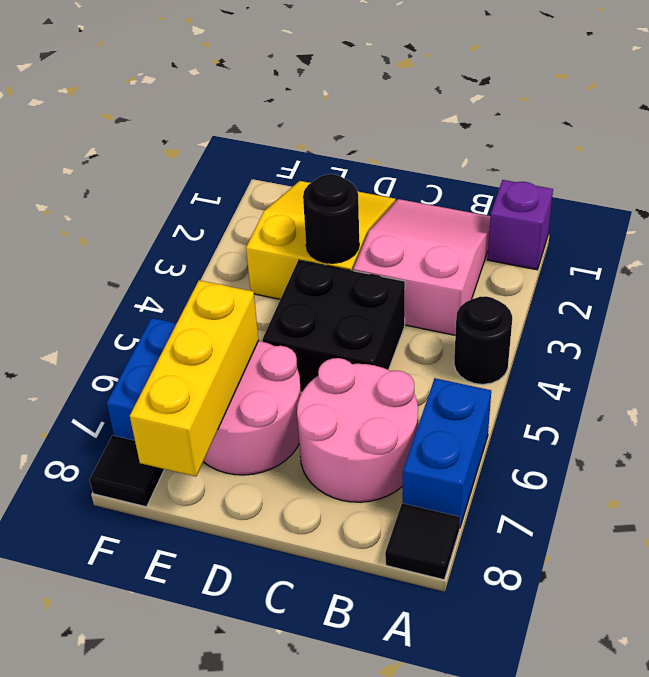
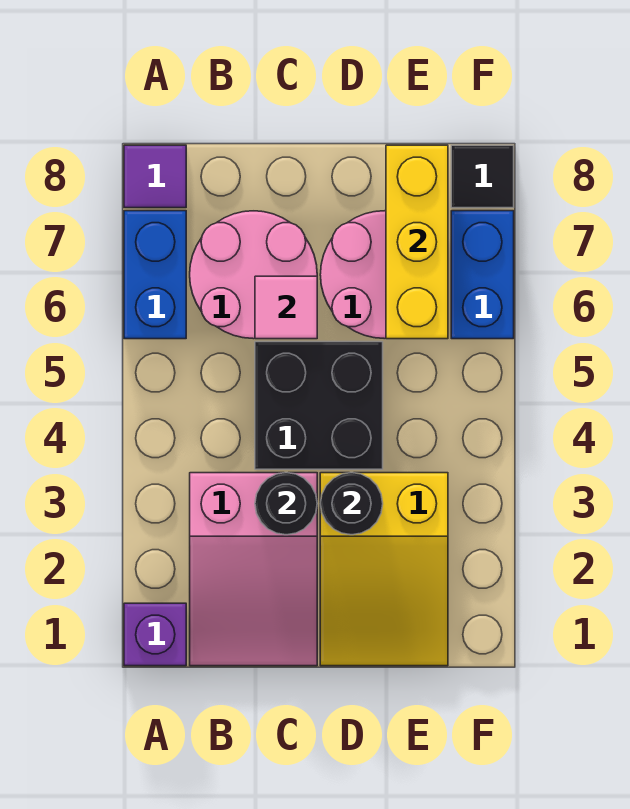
black round brick A4 level 1 -> black round brick C3 level 2
black tile A8 level 1 -> purple tile A8 level 1
none -> pink tile C6 level 2

